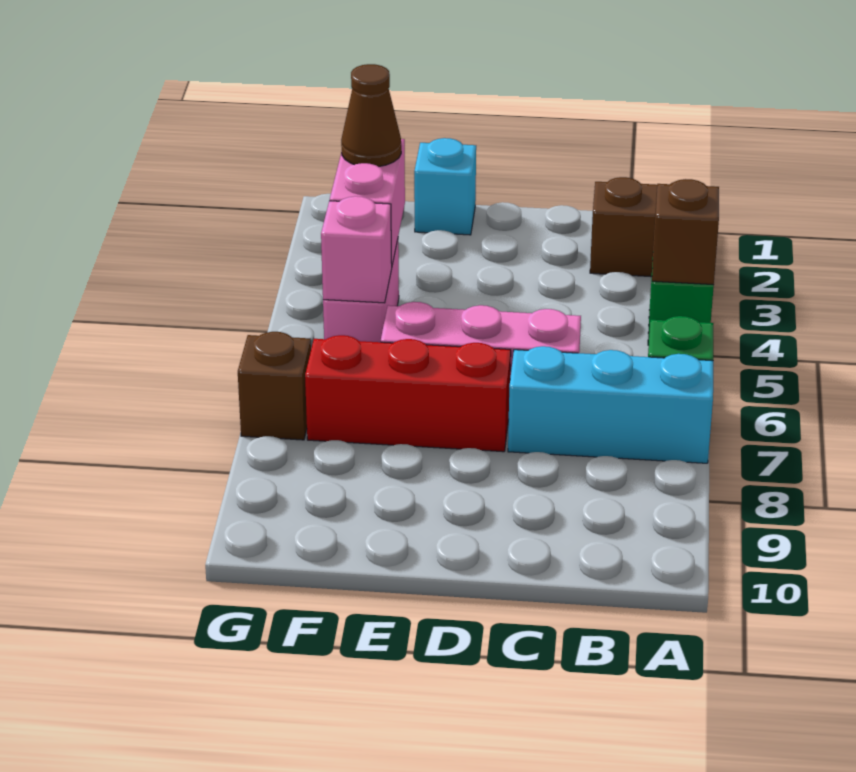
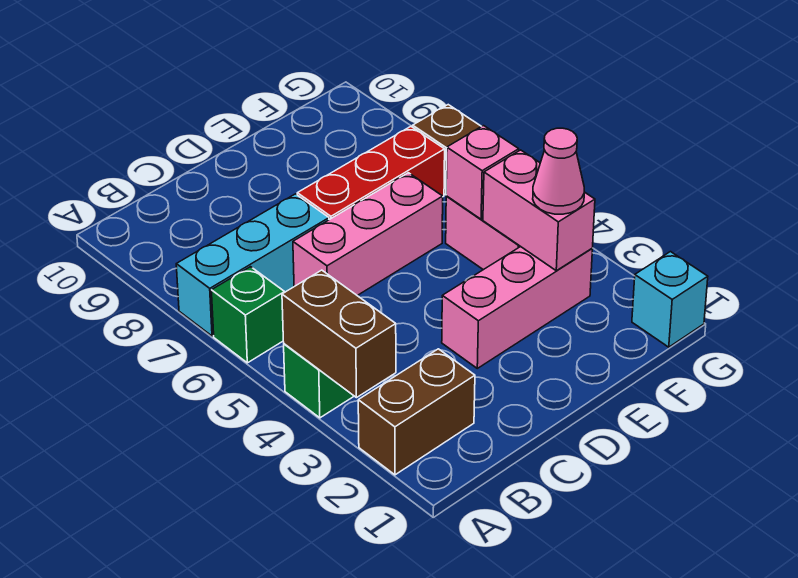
brown brick A4 level 2 -> brown brick A3:A4 level 2
none -> pink brick D3:F3 level 1
cyan brick E1 level 1 -> cyan brick G1 level 1
brown cone F3 level 3 -> pink cone F3 level 3

